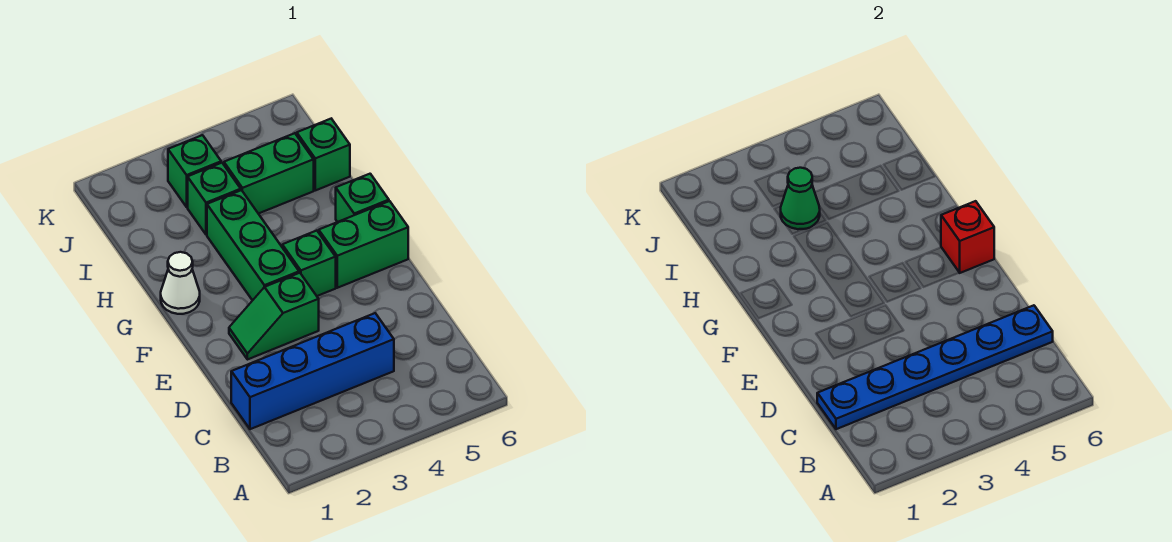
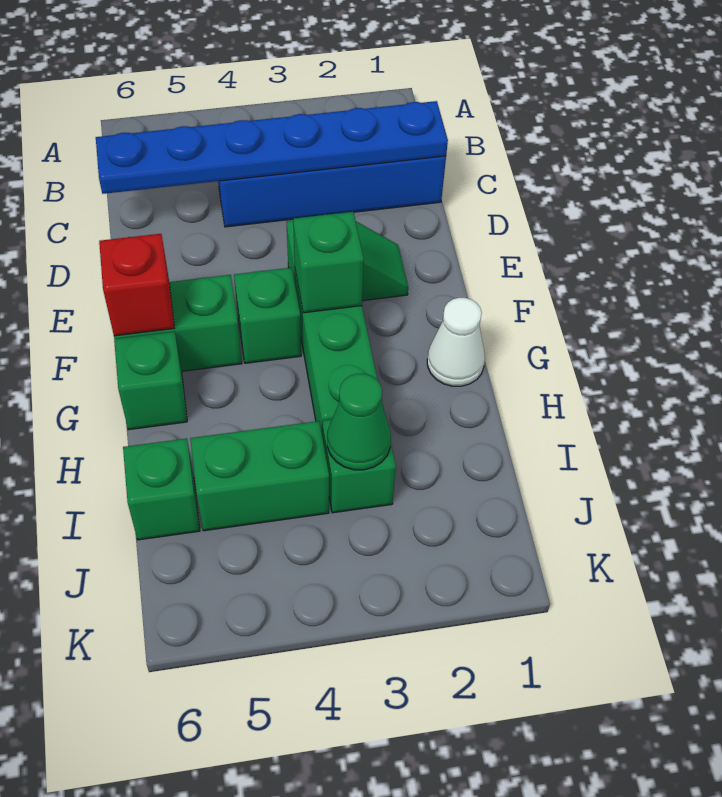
green brick J3 level 1 -> green brick F3 level 2

